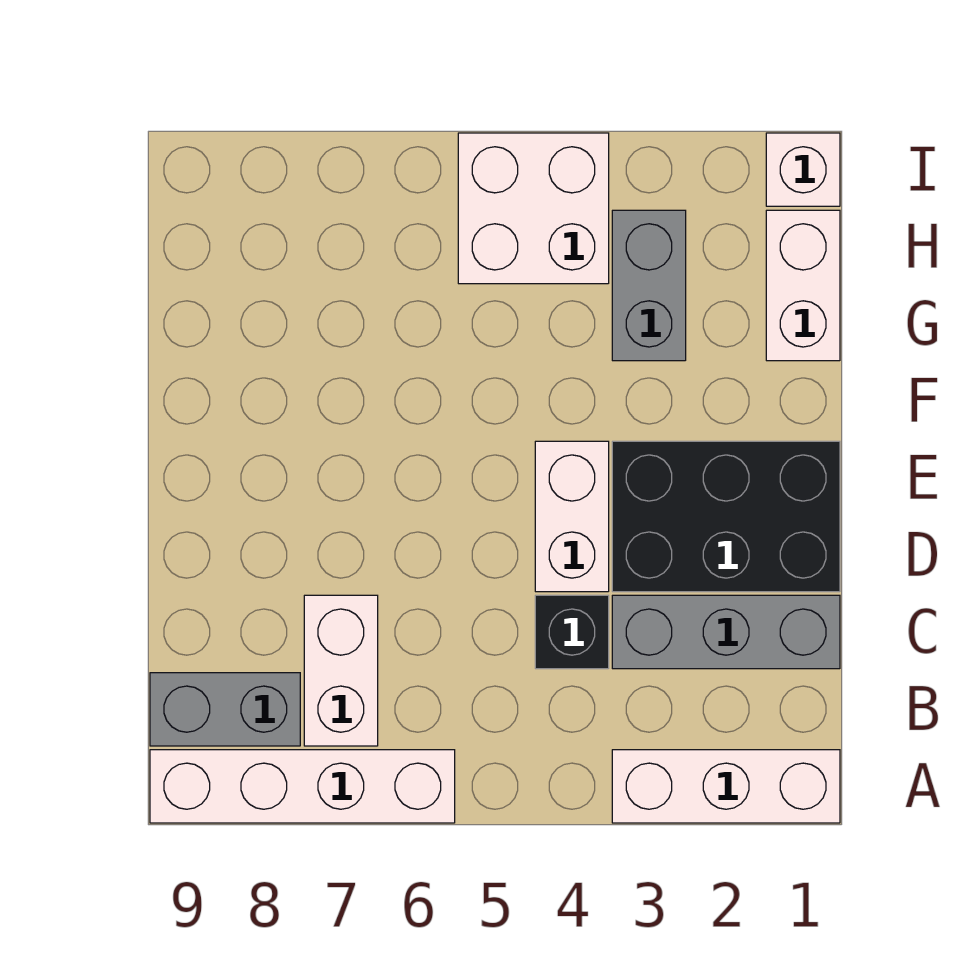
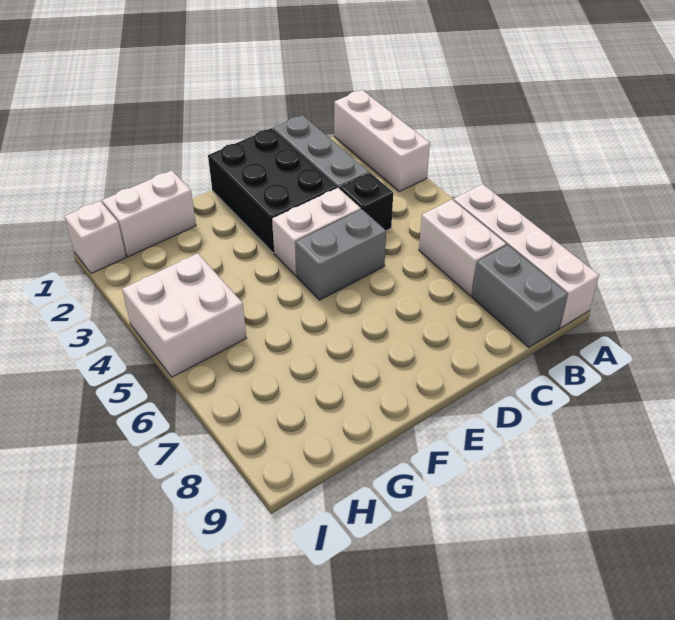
white brick B7:C7 level 1 -> white brick B6:B7 level 1
grey brick G3:H3 level 1 -> grey brick D5:E5 level 1

